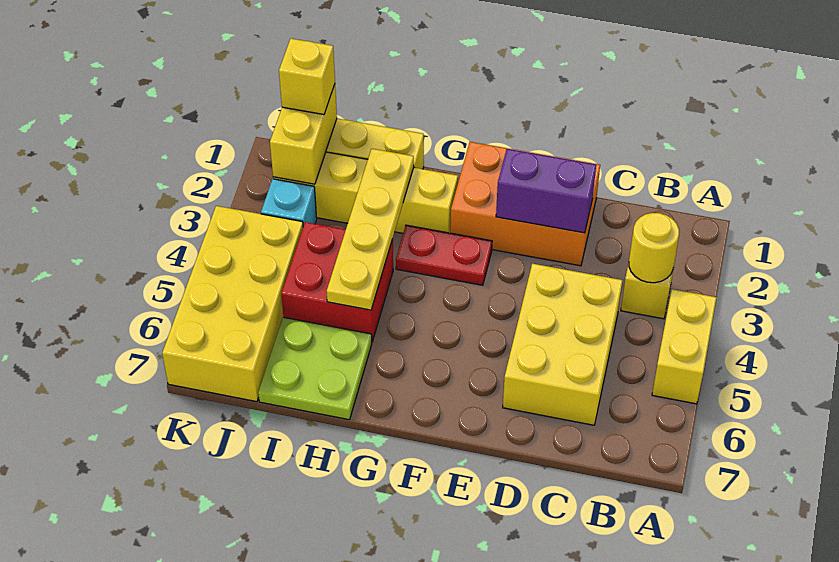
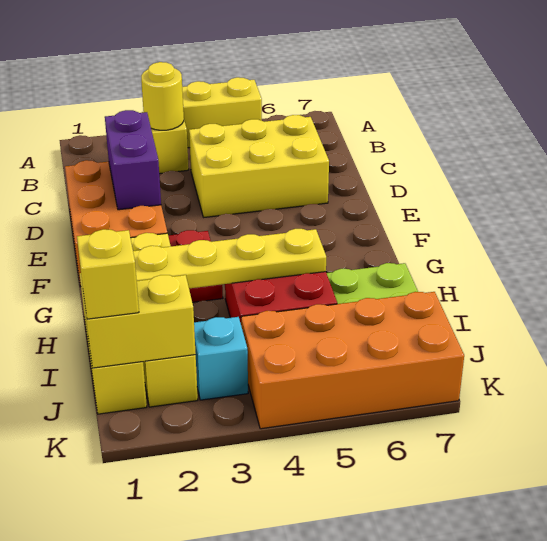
yellow brick J4:K7 level 1 -> orange brick J4:K7 level 1

